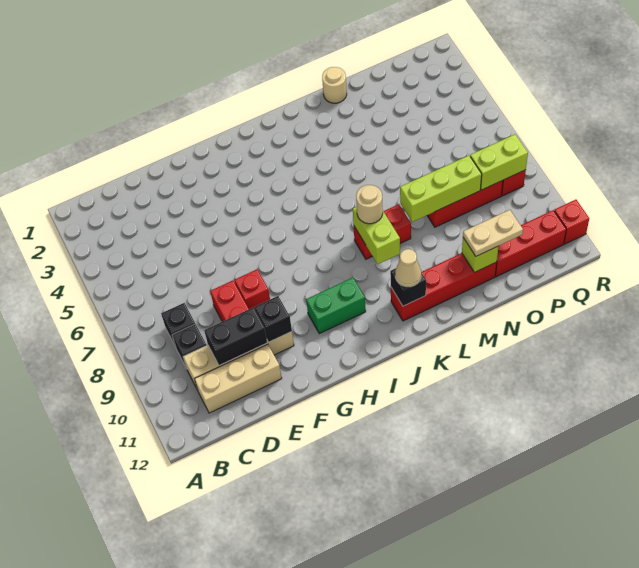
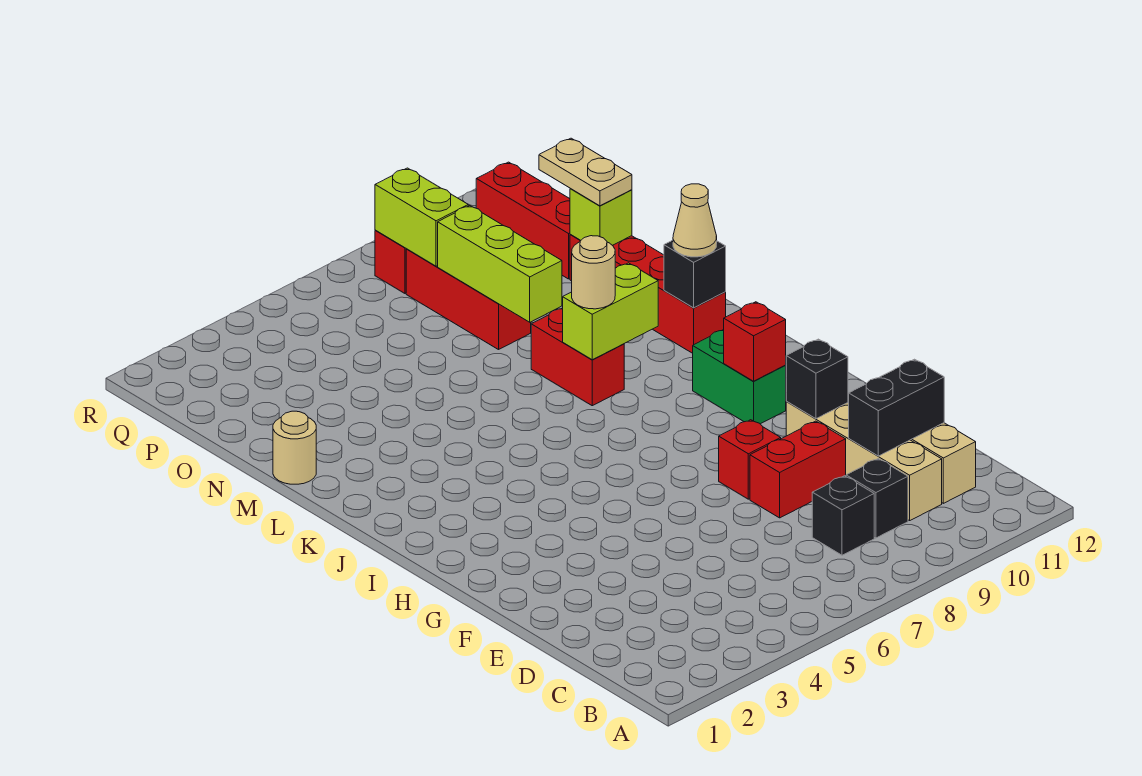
black brick D10:E10 level 2 -> black brick D10:D11 level 2
red brick R11 level 1 -> red brick H10 level 2

